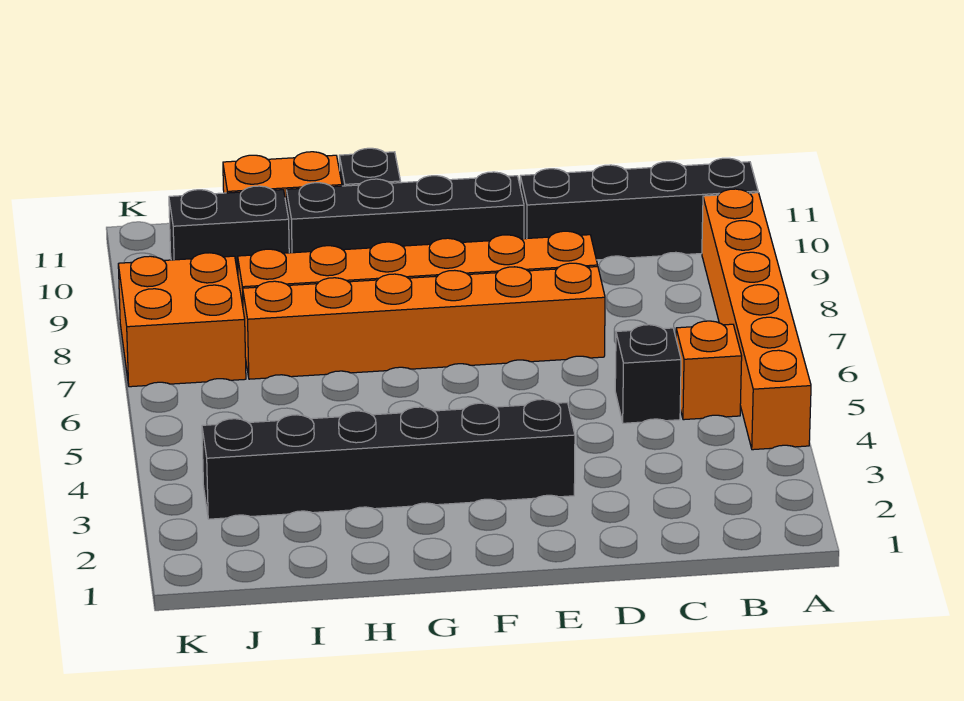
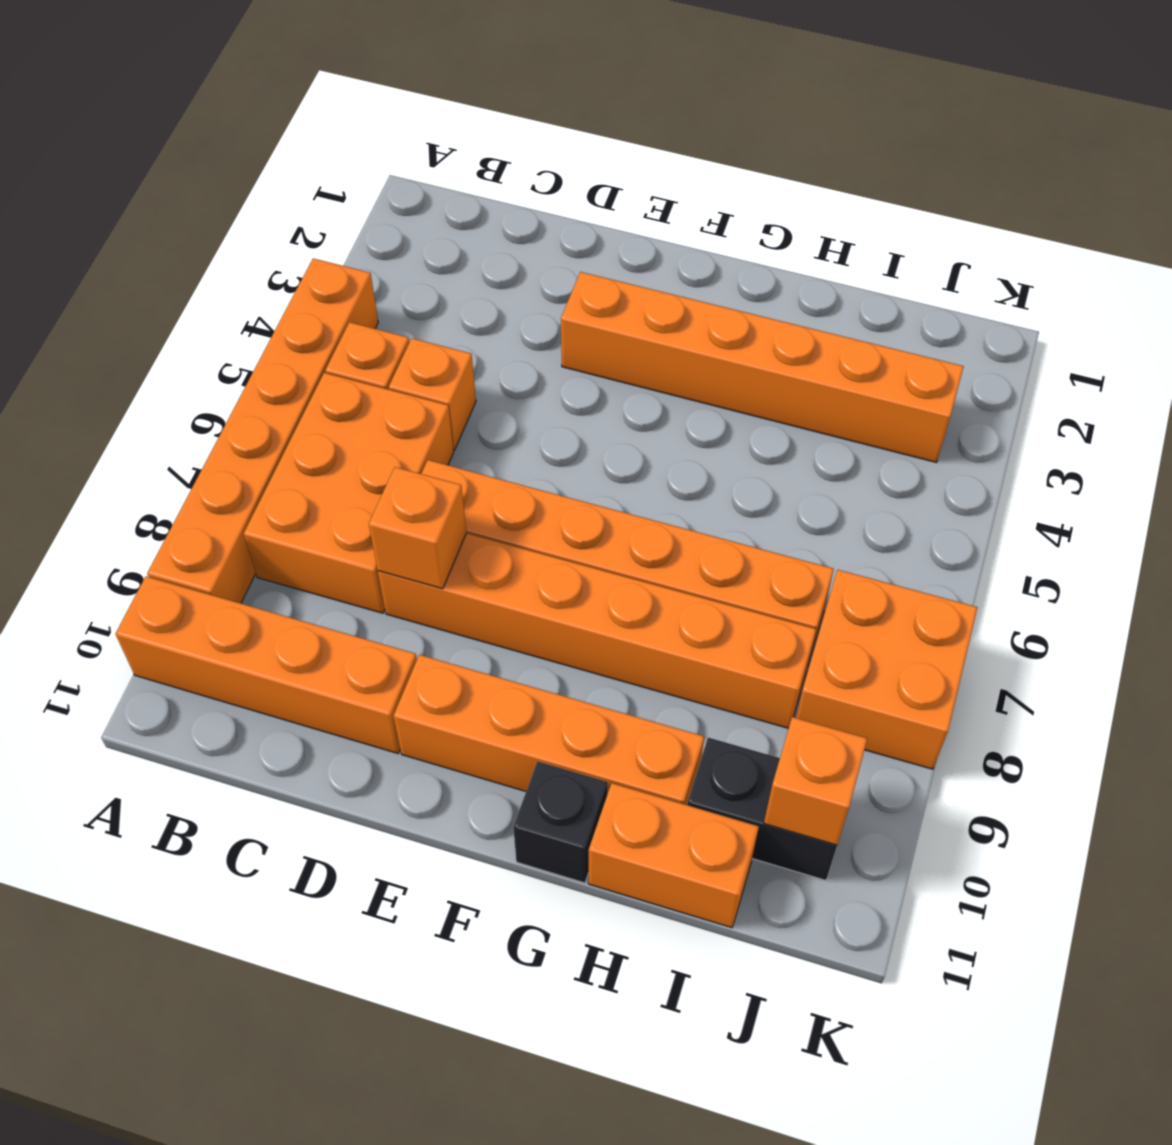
black brick A10:D10 level 1 -> orange brick A10:D10 level 1
none -> orange brick B6:C8 level 1
black brick C5 level 1 -> orange brick C5 level 1
none -> orange brick D8 level 2
black brick E3:J3 level 1 -> orange brick E3:J3 level 1
black brick E10:H10 level 1 -> orange brick E10:H10 level 1
none -> orange brick J10 level 2

